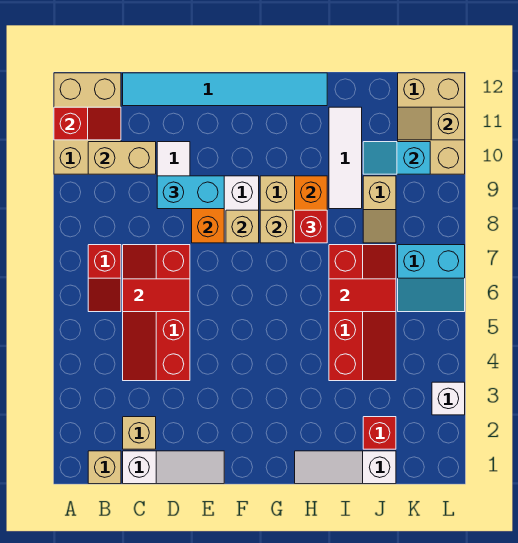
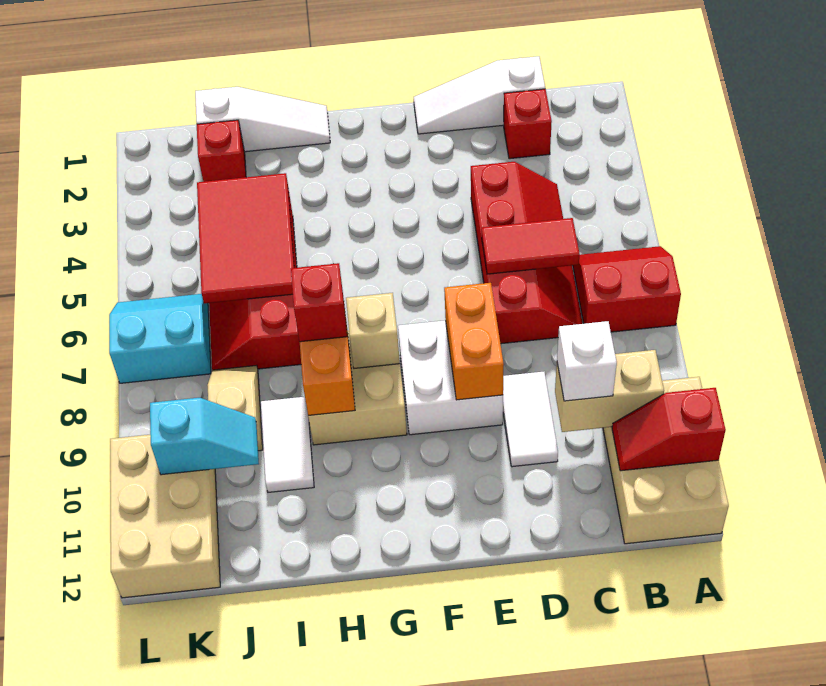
tan brick B1 level 1 -> none
red slope B6:B7 level 1 top 7 -> red slope A6:B7 level 1 top 7
tan brick C2 level 1 -> red brick C2 level 1
cyan tile C12:H12 level 1 -> none
cyan brick D9:E9 level 3 -> none
tan brick F8 level 2 -> none
red tile I6:J6 level 2 -> red tile I4:J6 level 2
white tile I9:I11 level 1 -> white tile I9:I10 level 1
tan slope K11:L11 level 2 top L -> none
white brick L3 level 1 -> white brick C10 level 3

